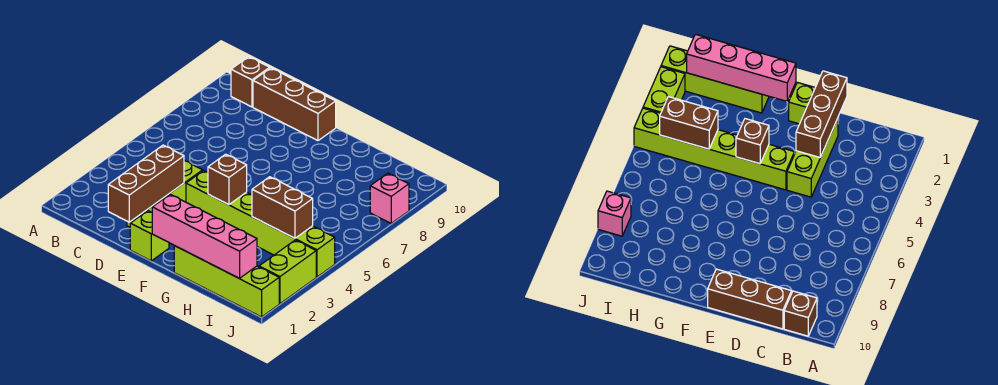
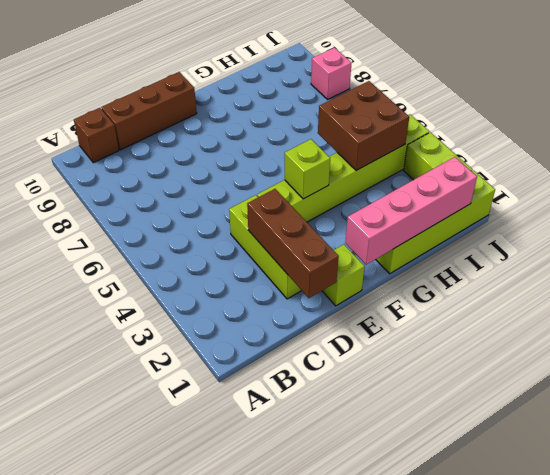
brown brick F4 level 2 -> lime brick F4 level 2
brown brick H4:I4 level 2 -> brown brick H4:I5 level 2

